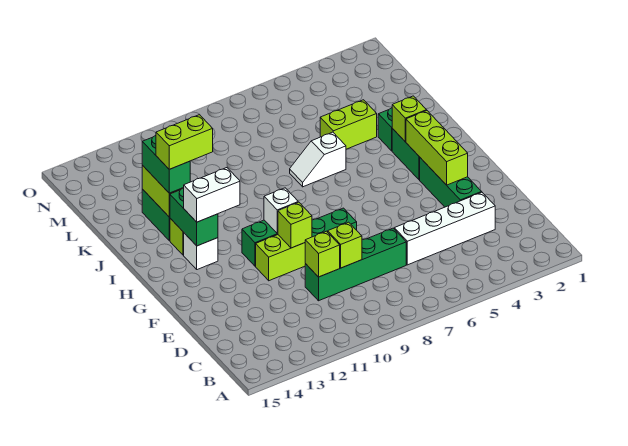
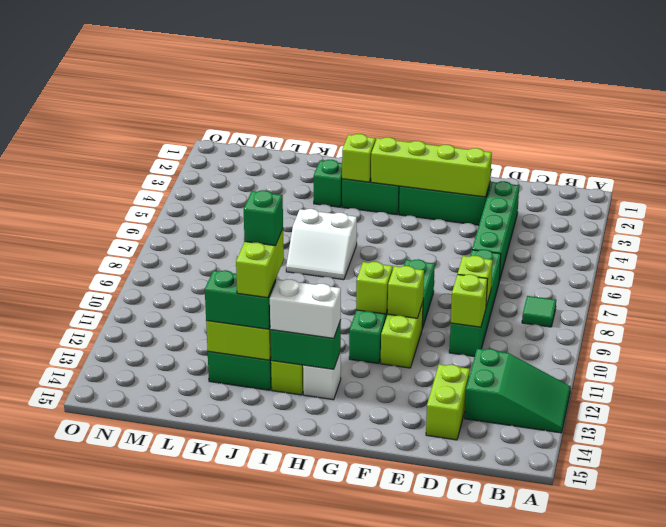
none -> green slope A12:C13 level 1 top C
none -> green tile B8 level 1
white brick D3:D6 level 1 -> green brick D3:D6 level 1
lime brick F3:H3 level 2 -> lime brick E3:H3 level 2
white brick G10 level 2 -> lime brick G10 level 2
white brick H12:H13 level 3 -> white brick H13:I13 level 3
white slope J6:J7 level 1 top 6 -> white slope I6:J7 level 1 top 6
none -> green brick J12 level 5
lime brick K4:K5 level 1 -> lime brick D13:D14 level 1

